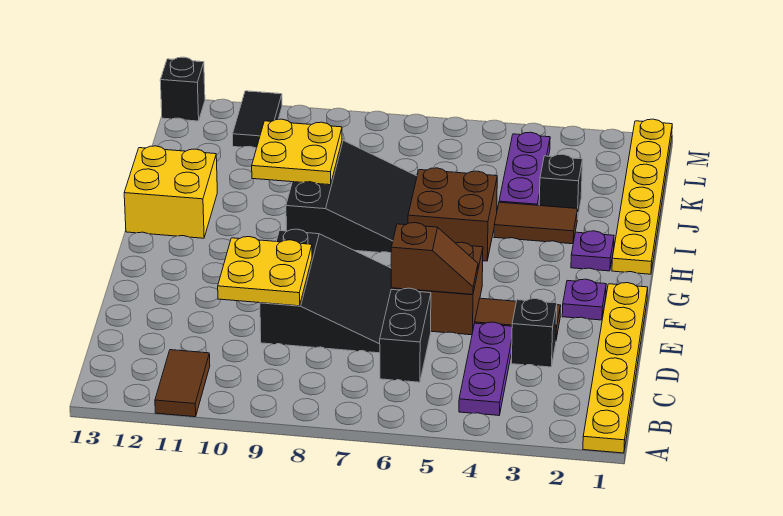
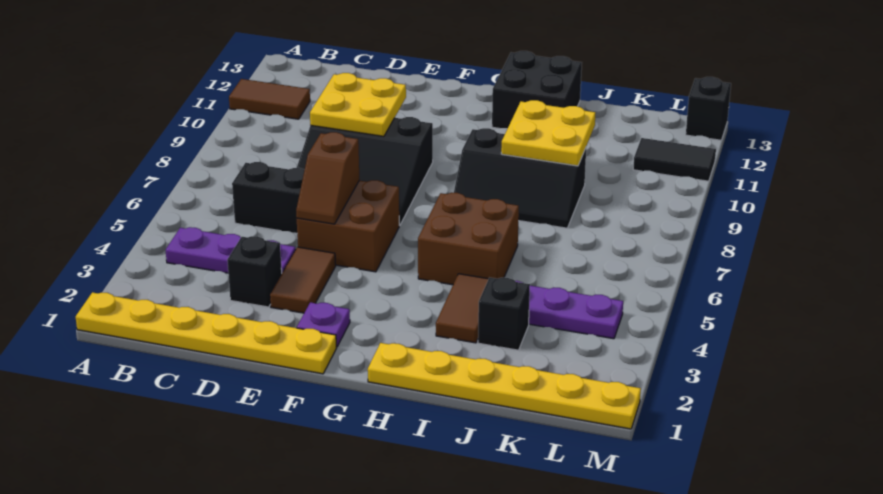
purple plate H2 level 1 -> none
black slope H7:J9 level 1 top 9 -> black slope H8:J9 level 1 top 9
yellow brick H12:I13 level 1 -> black brick H12:I13 level 1

